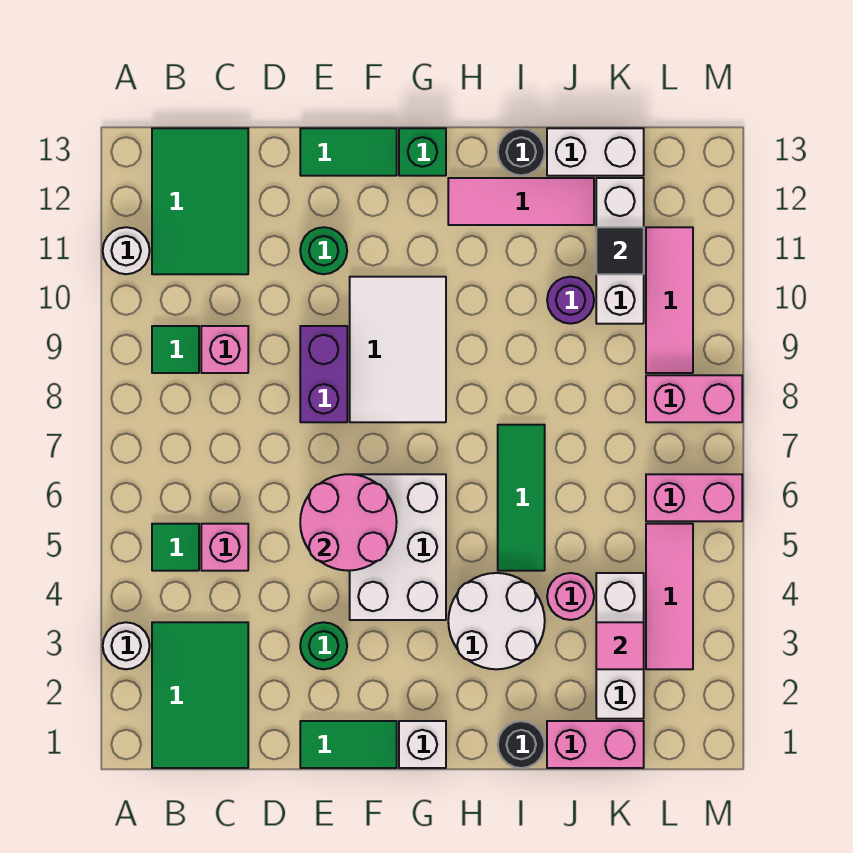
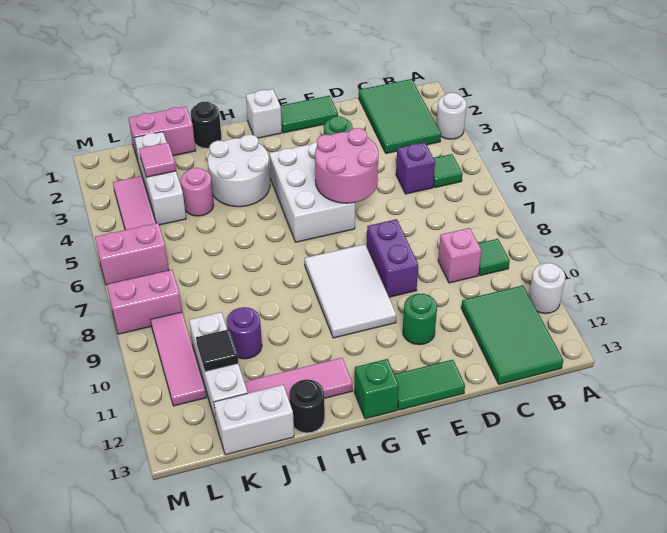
pink brick C5 level 1 -> purple brick C5 level 1
green tile I5:I7 level 1 -> none

